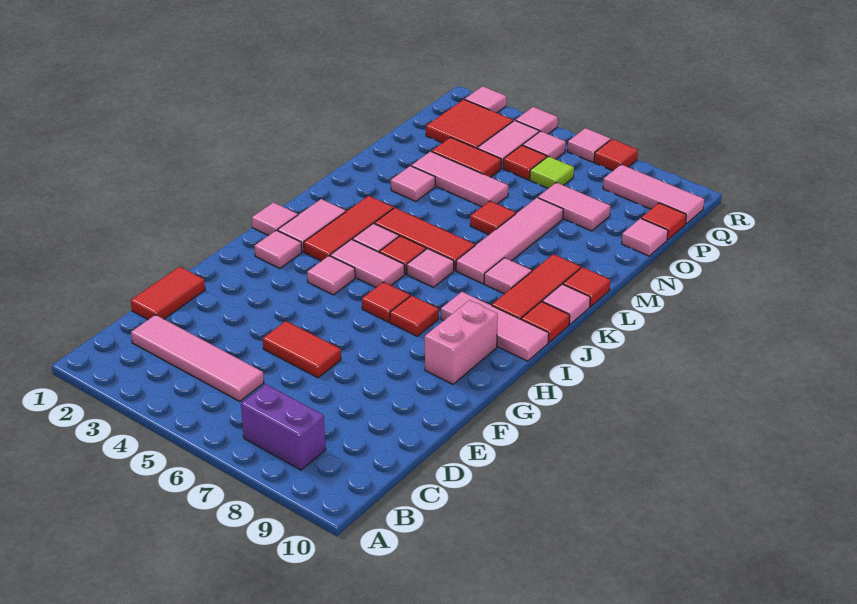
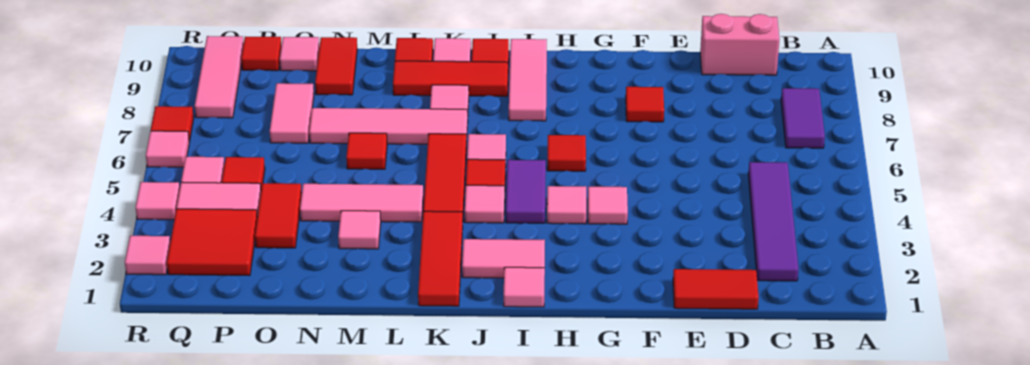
purple brick B7:B8 level 1 -> purple tile B7:B8 level 1
pink tile C2:C5 level 1 -> purple tile C2:C5 level 1
red tile E5:E6 level 1 -> red tile N9:N10 level 1
pink brick G9:H9 level 1 -> pink brick C10:D10 level 1
pink tile H2 level 1 -> pink tile G4 level 1
red tile H7 level 1 -> red tile F8 level 1
red tile I3:K3 level 1 -> red tile K1:K3 level 1
pink tile I4:I5 level 1 -> purple tile I4:I5 level 1
pink tile N3:N5 level 1 -> pink tile L4:N4 level 1
lime tile P6 level 1 -> none

